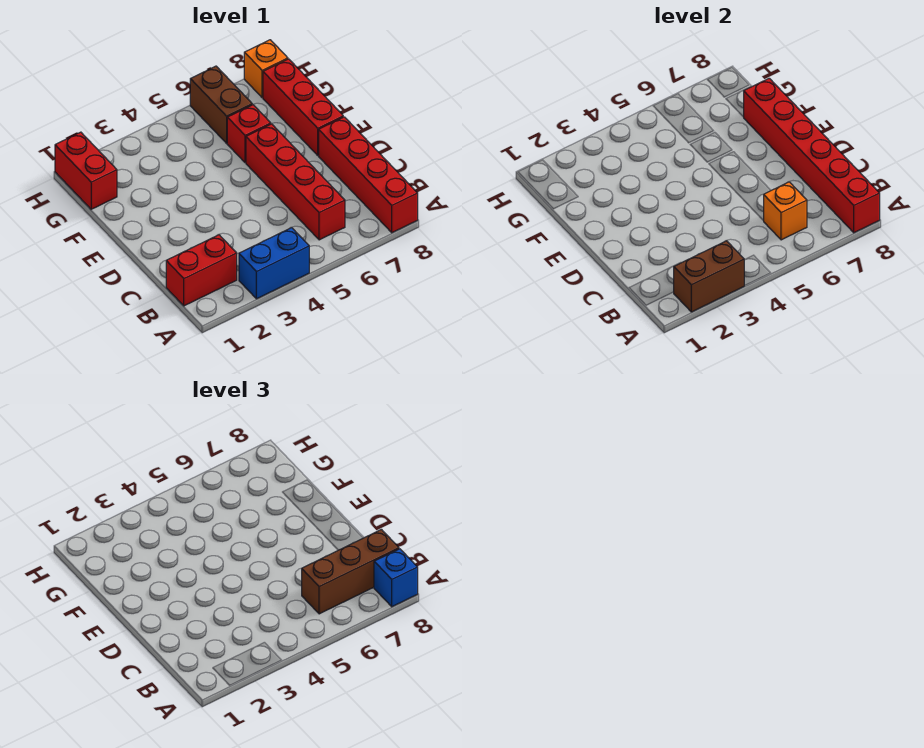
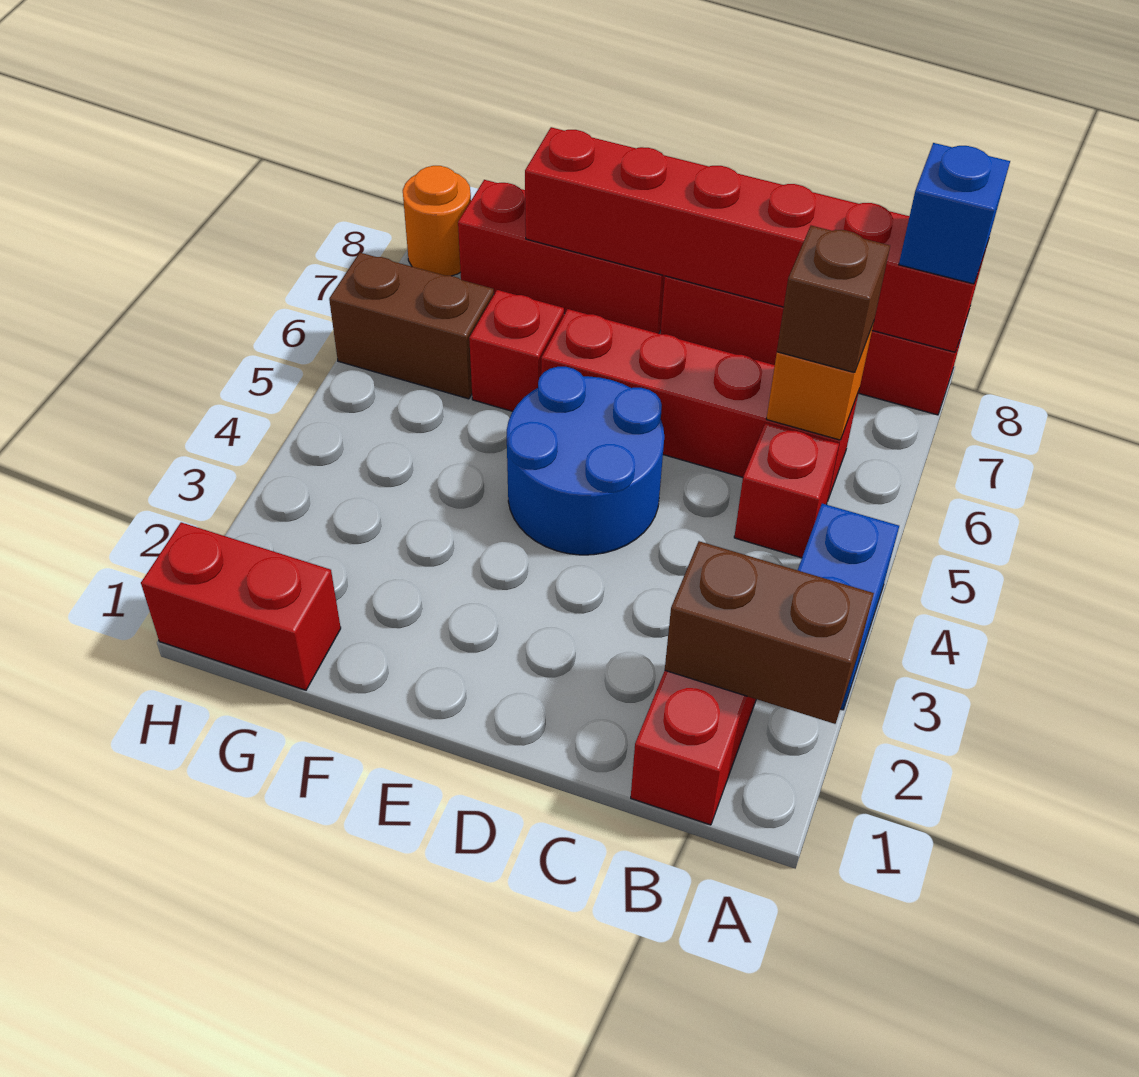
brown brick A2:A3 level 2 -> brown brick A2:B2 level 2
none -> red brick B5 level 1
brown brick B6:B8 level 3 -> brown brick B6 level 3
none -> blue round brick D4:E5 level 1
orange brick H8 level 1 -> orange round brick H8 level 1

